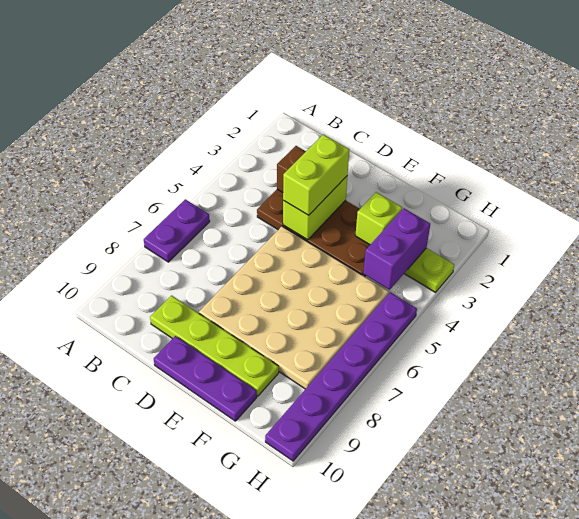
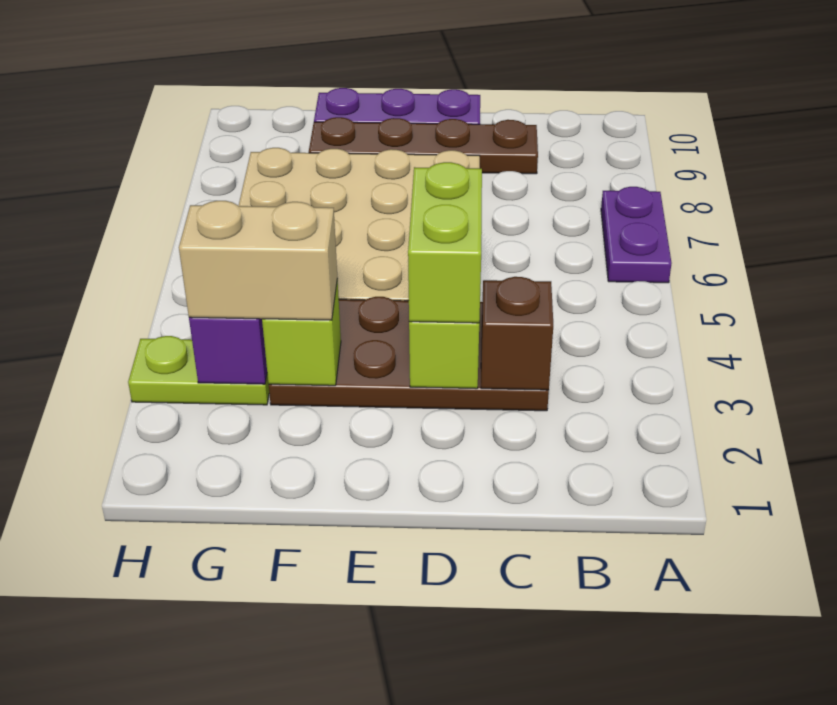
lime plate C9:F9 level 1 -> brown plate C9:F9 level 1
none -> tan brick F3:G3 level 3
purple plate H5:H10 level 1 -> none

